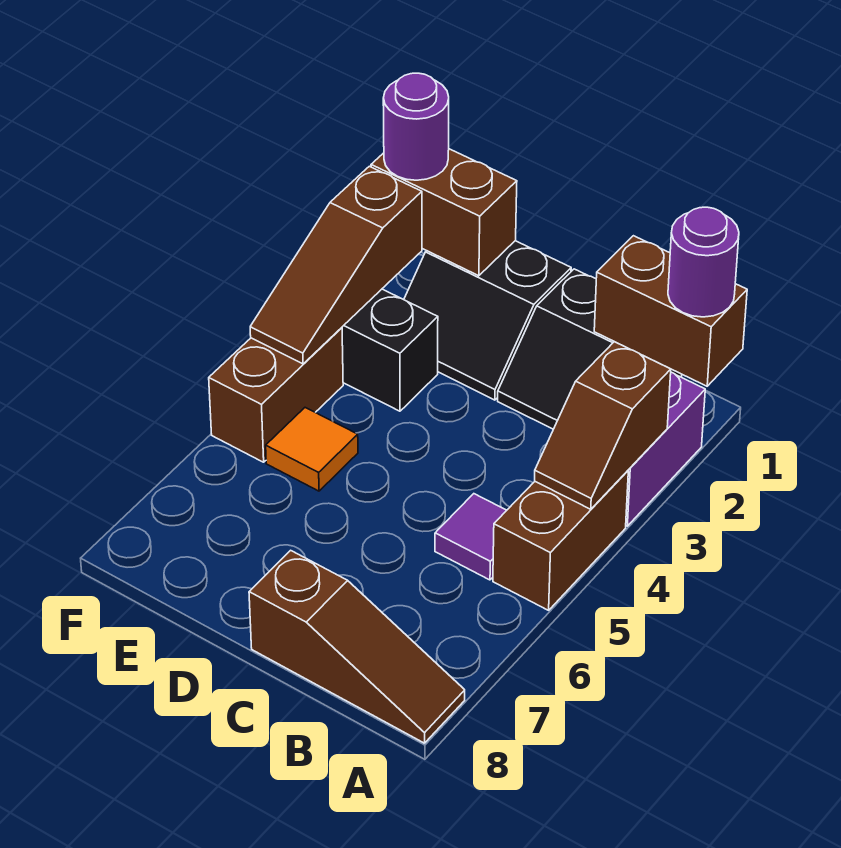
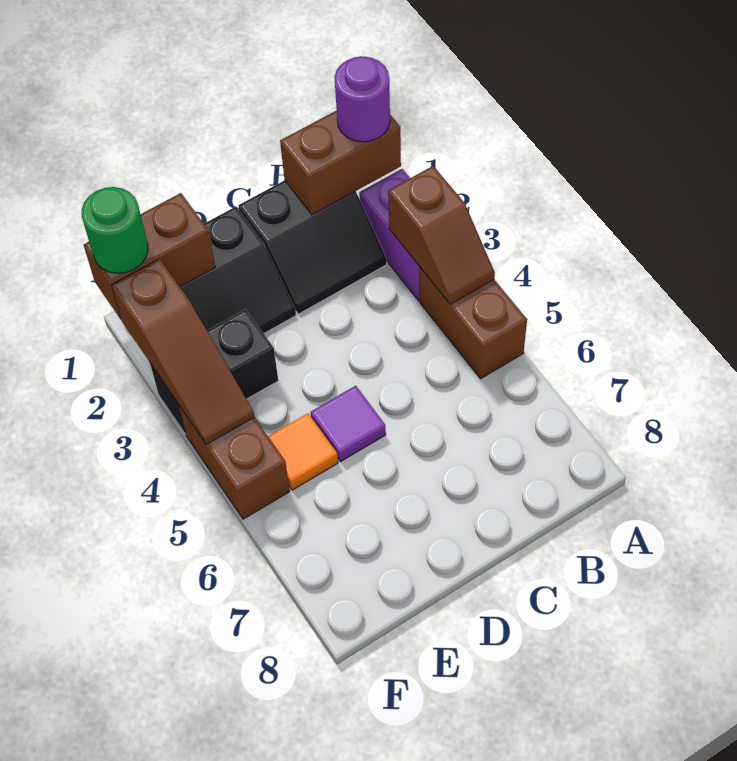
brown slope A8:C8 level 1 top C -> none
purple tile B5 level 1 -> purple tile D5 level 1
purple round brick F1 level 3 -> green round brick F1 level 3

